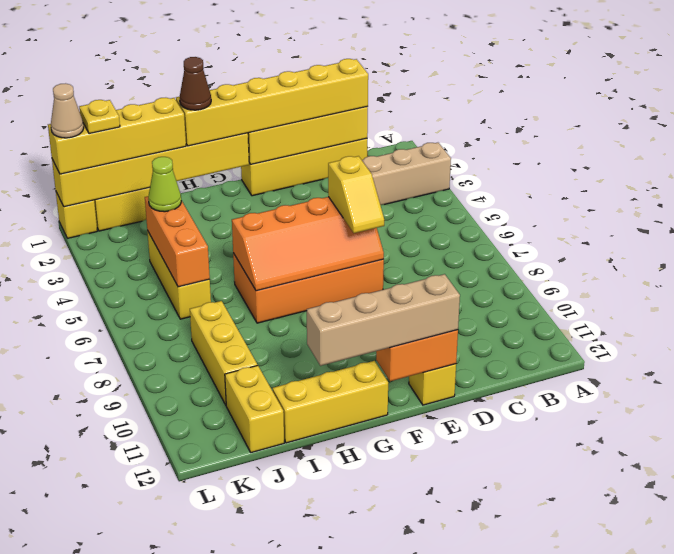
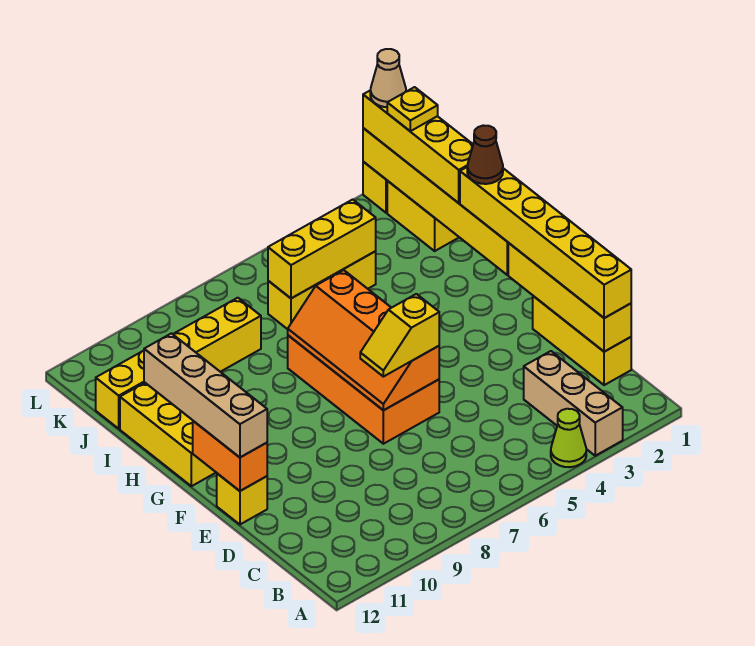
yellow brick C1:F1 level 1 -> yellow brick C1:E1 level 1
orange brick J4:J6 level 2 -> yellow brick J4:J6 level 2
lime cone J4 level 3 -> lime cone A4 level 1

